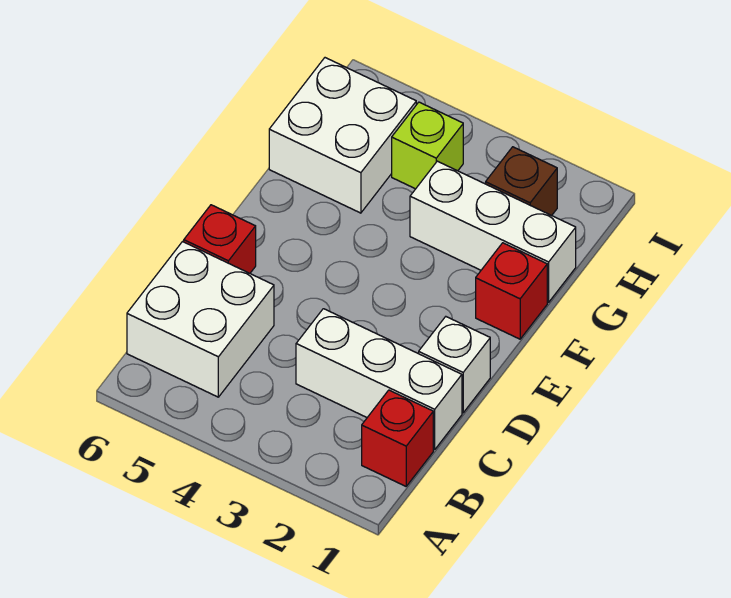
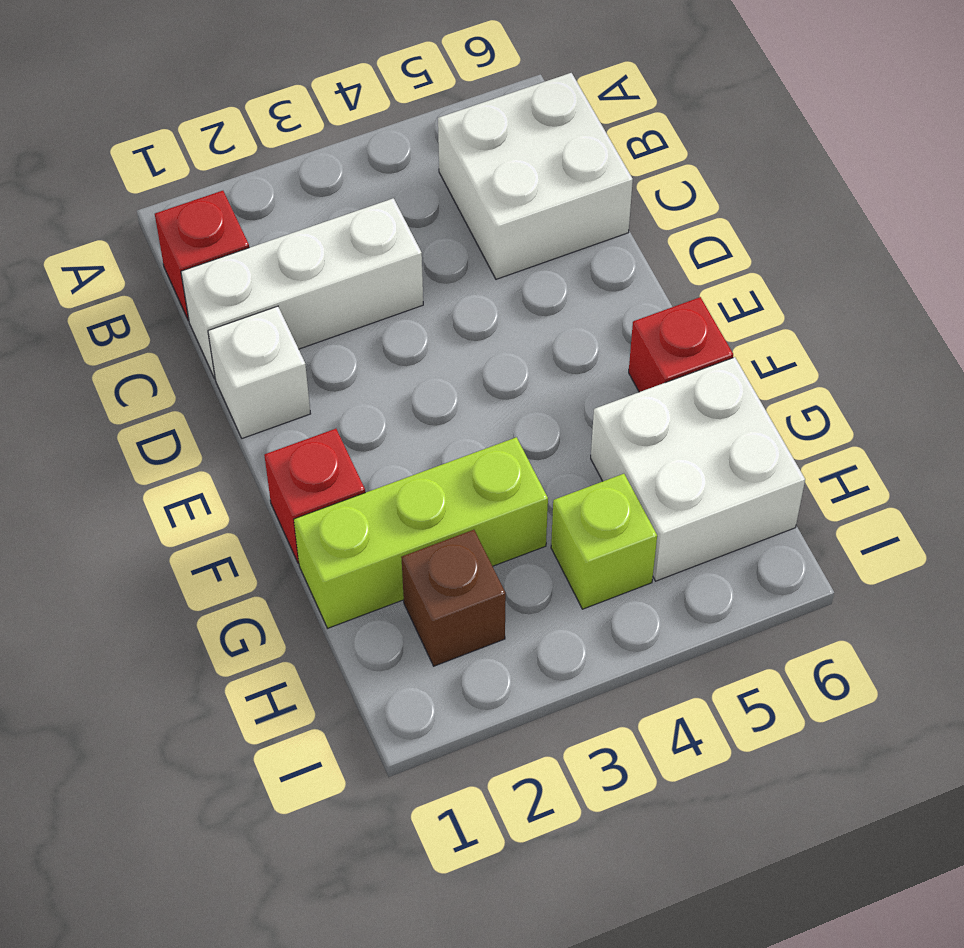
red brick D6 level 1 -> red brick F6 level 1
white brick G1:G3 level 1 -> lime brick G1:G3 level 1

